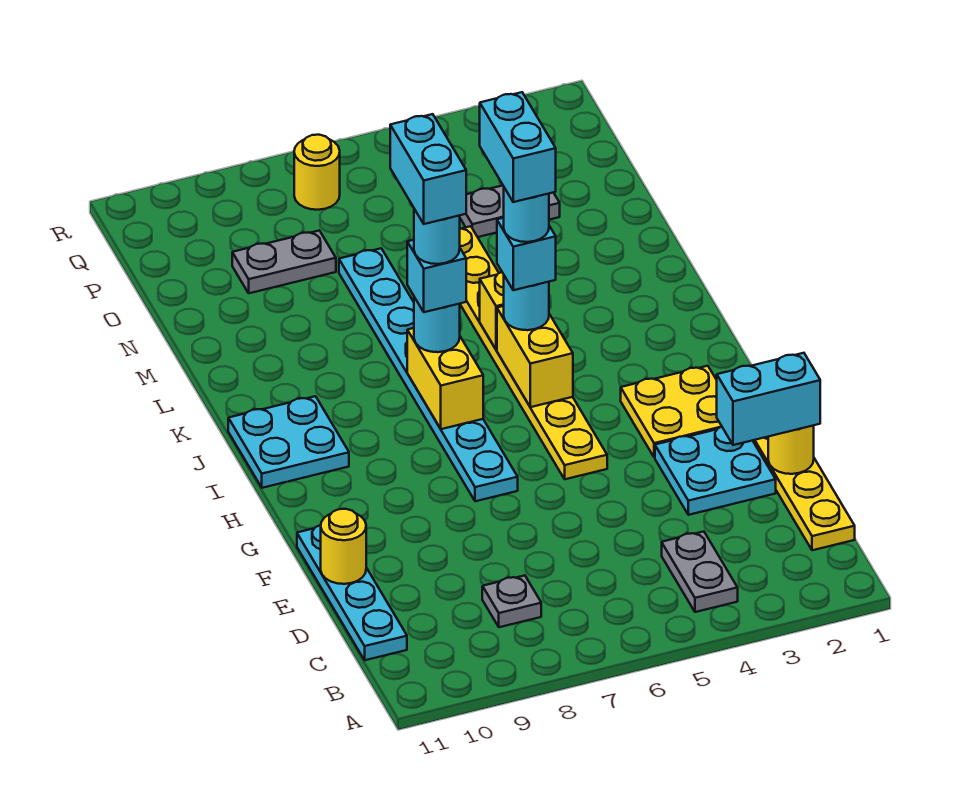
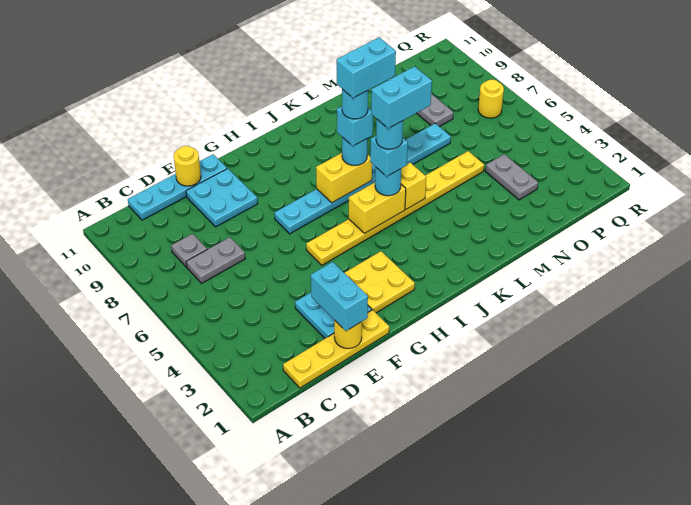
grey plate B4:C4 level 1 -> grey plate C7:D7 level 1
cyan plate I10:J11 level 1 -> cyan plate E9:F10 level 1

